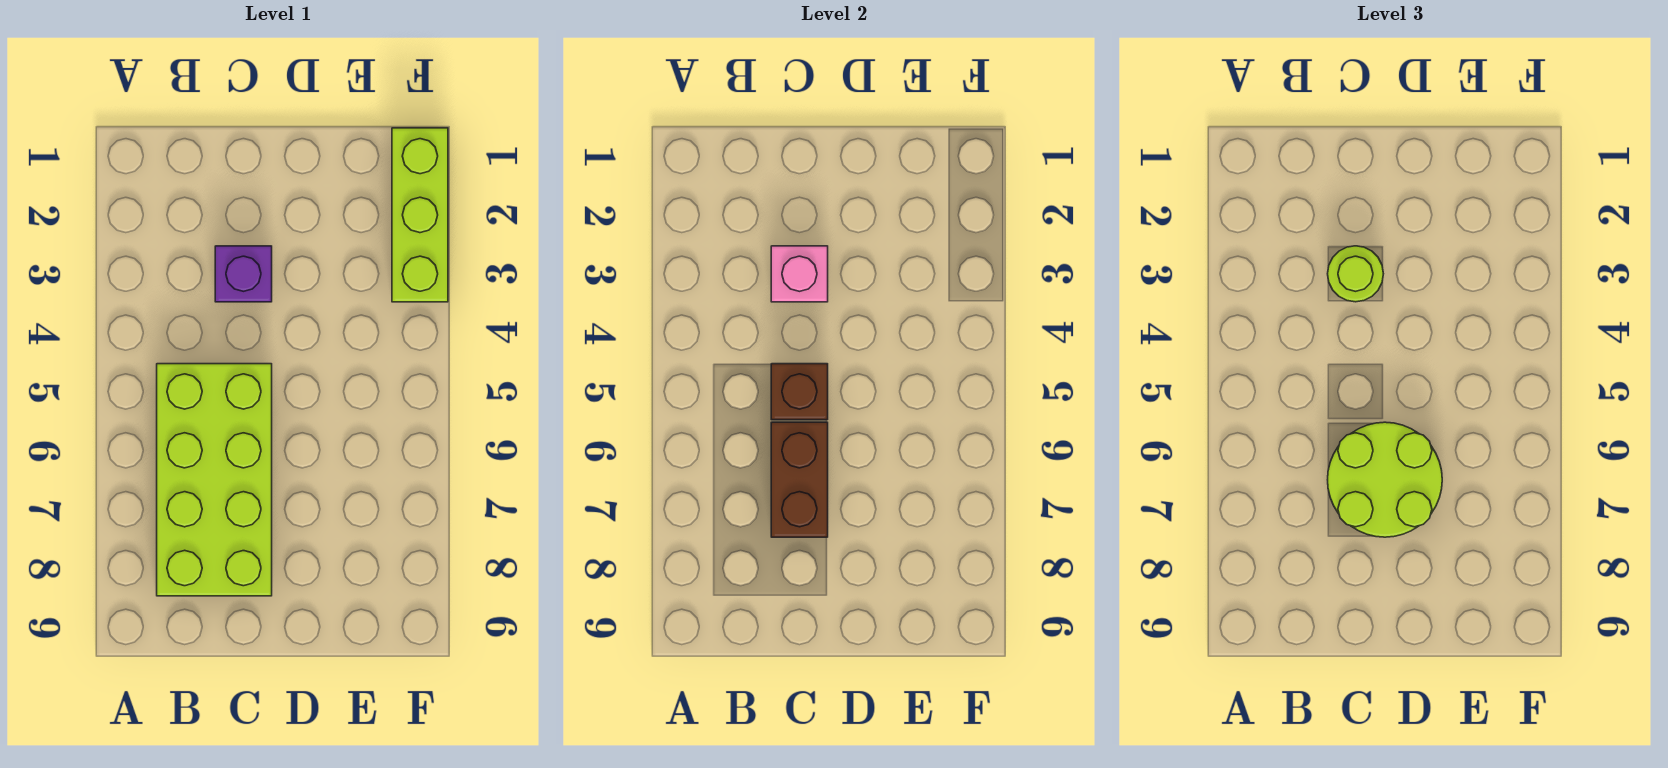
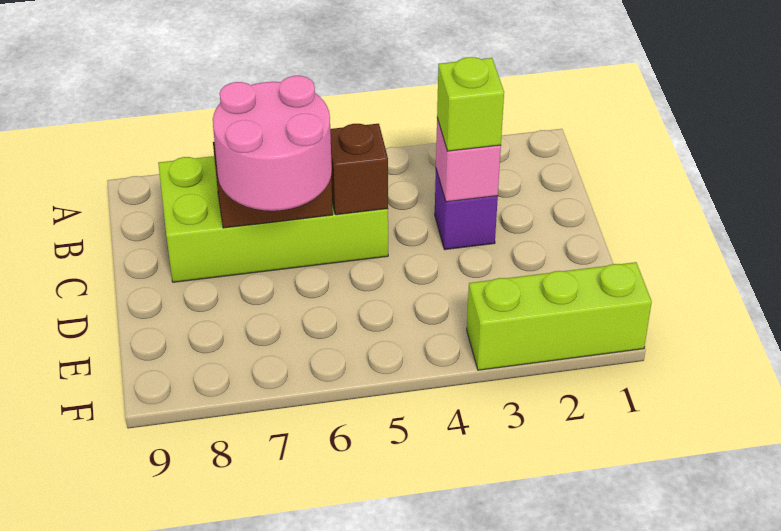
lime round brick C3 level 3 -> lime brick C3 level 3
lime round brick C6:D7 level 3 -> pink round brick C6:D7 level 3

